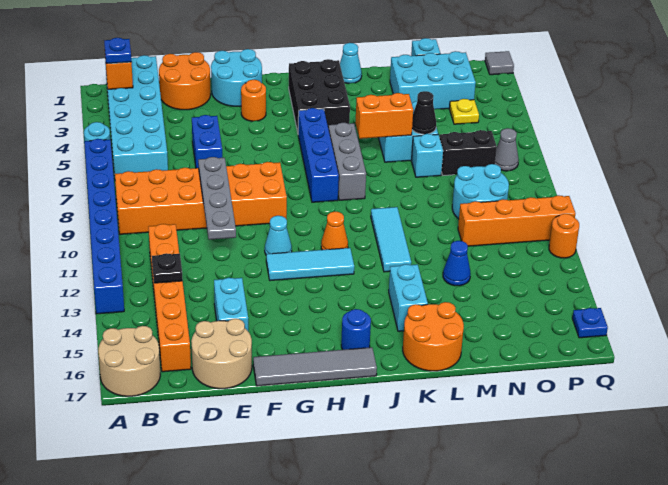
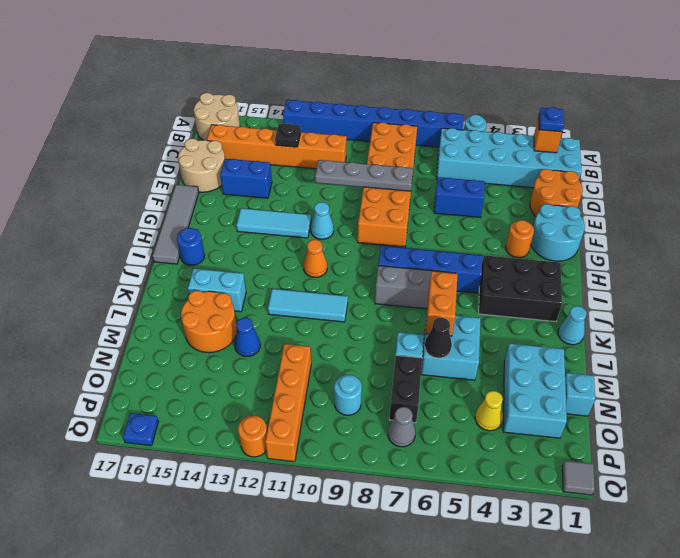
cyan brick E14:E15 level 1 -> blue brick E14:E15 level 1
cyan tile G12:I12 level 1 -> cyan tile G12:G14 level 1
orange round brick K16:L17 level 1 -> orange round brick L14:M15 level 1
cyan round brick N9:O10 level 1 -> cyan round brick O9 level 1
yellow plate O4 level 1 -> yellow cone O4 level 1

